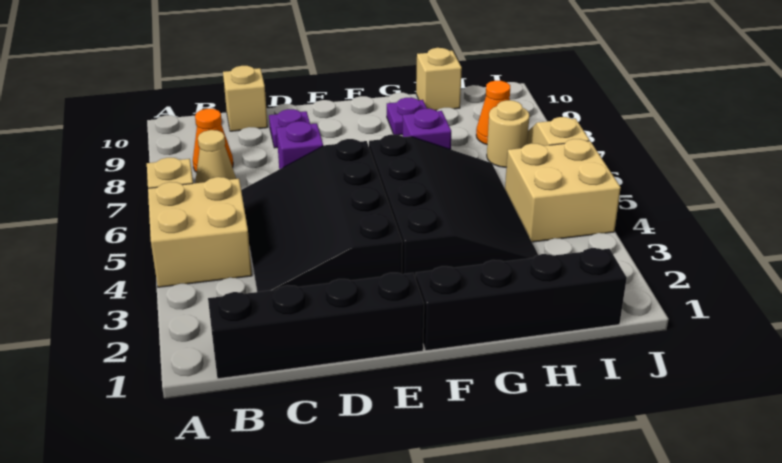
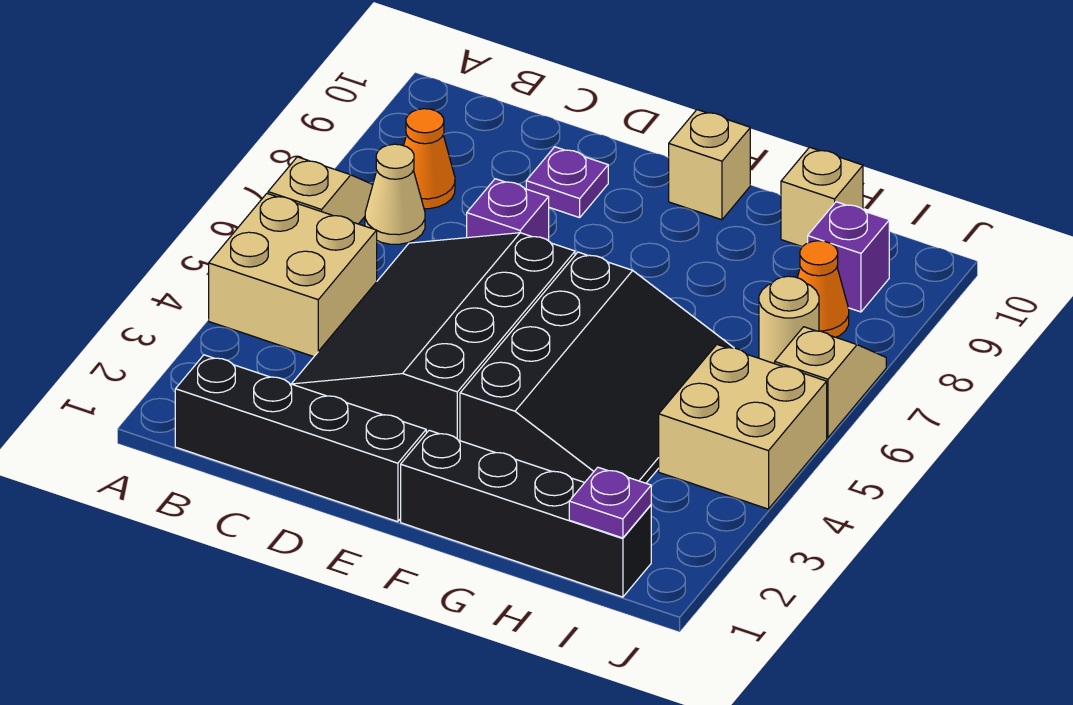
tan brick C10 level 1 -> tan brick F10 level 1
purple brick G7 level 1 -> purple brick I9 level 1
purple plate G9 level 1 -> purple plate I1 level 2

